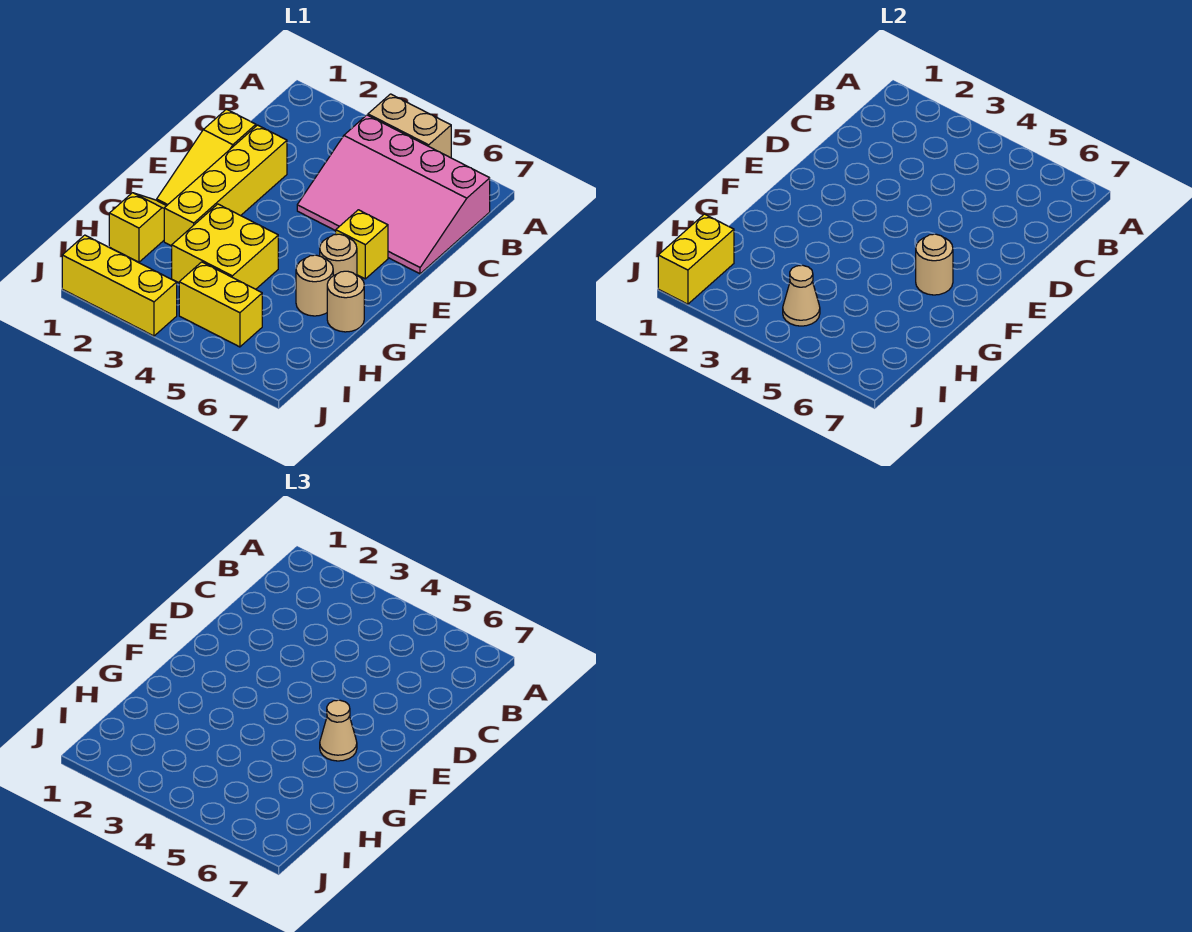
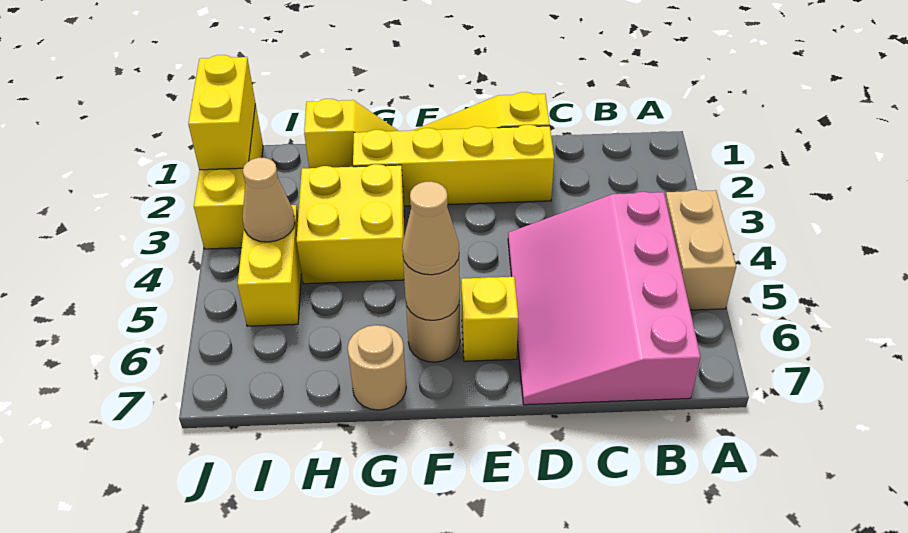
tan round brick G6 level 1 -> none
yellow brick I1:J1 level 2 -> yellow brick J1:J2 level 2

